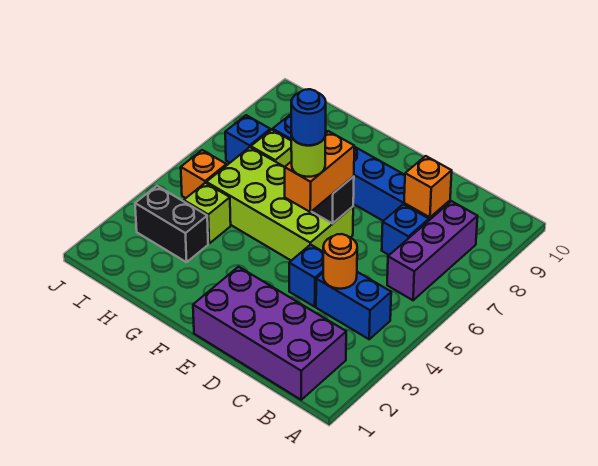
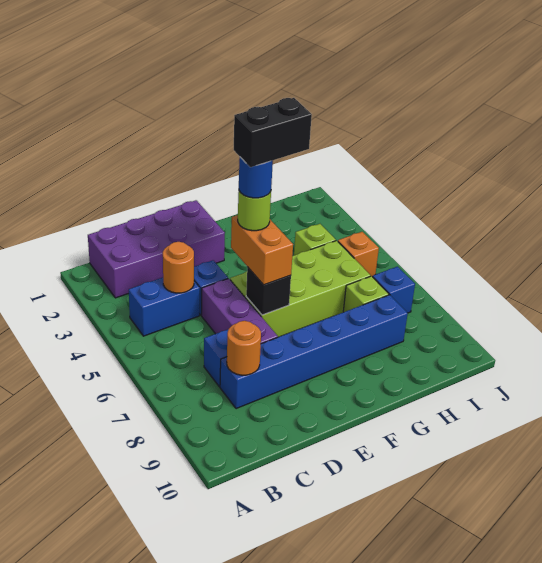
purple brick B6:B8 level 1 -> purple brick D5:D7 level 1
orange brick C8 level 2 -> orange round brick C8 level 2
black brick H3:I3 level 1 -> black brick E5:F5 level 6

